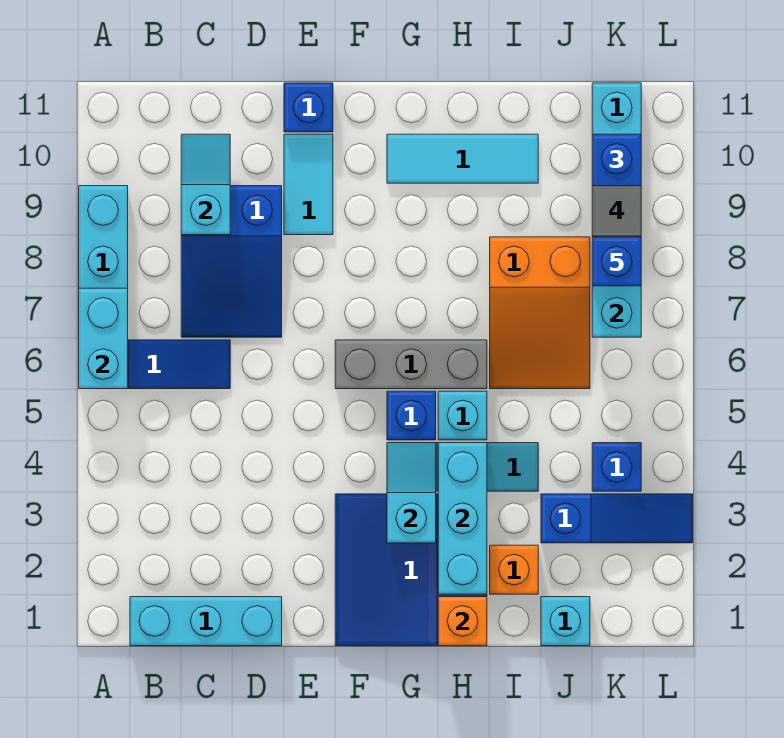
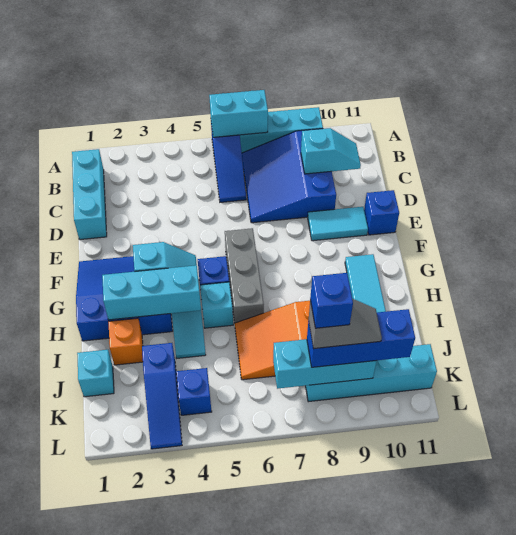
blue slope C7:D9 level 1 top 9 -> blue slope B7:D9 level 1 top 9
orange brick H1 level 2 -> none

